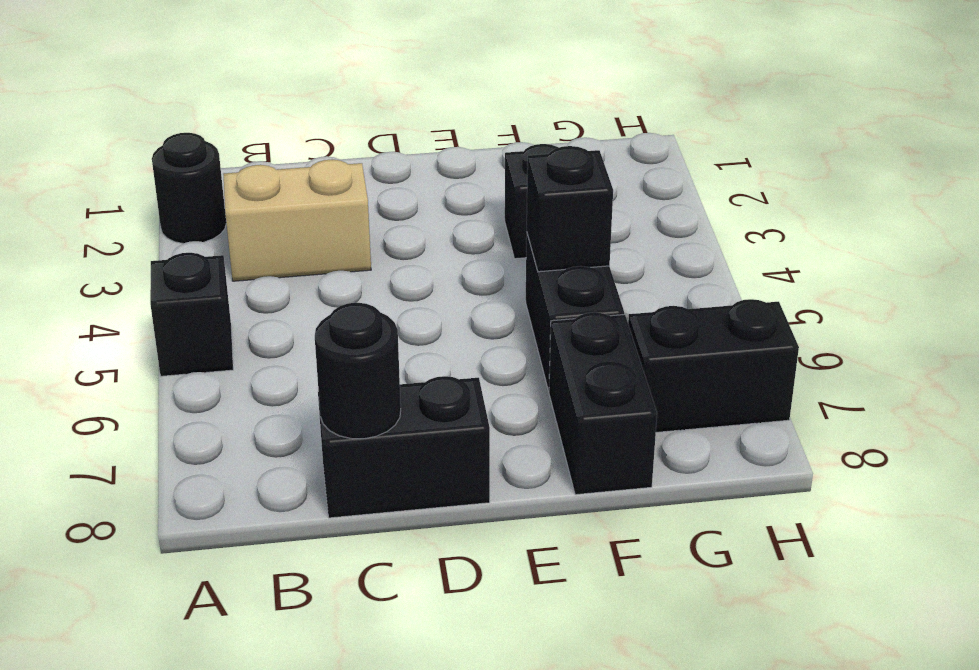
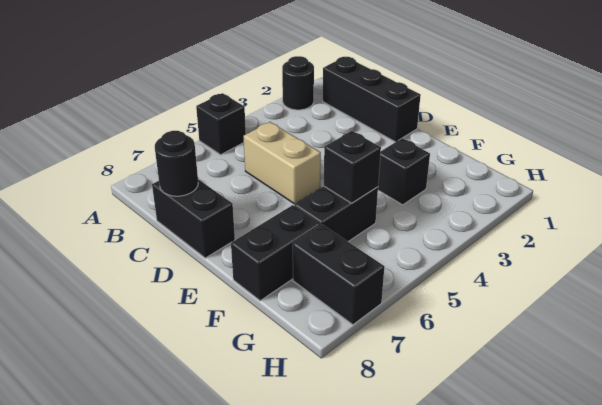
none -> black brick B1:D1 level 1
tan brick B3:C3 level 1 -> tan brick C5:D5 level 1

